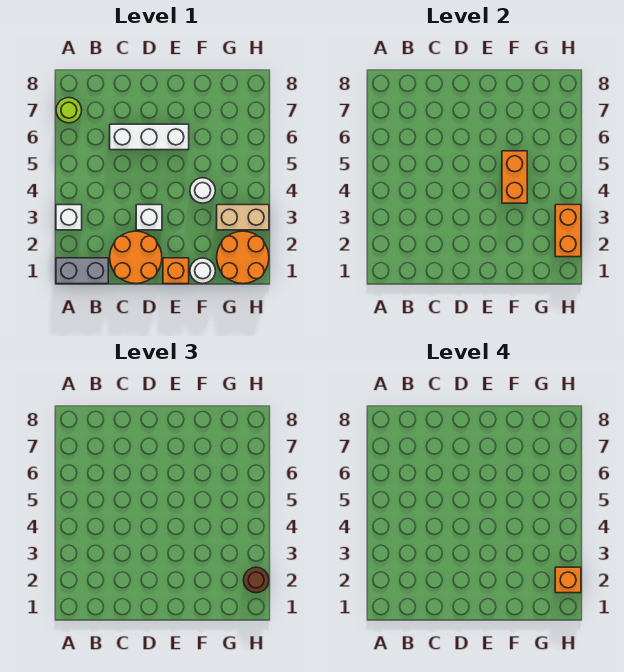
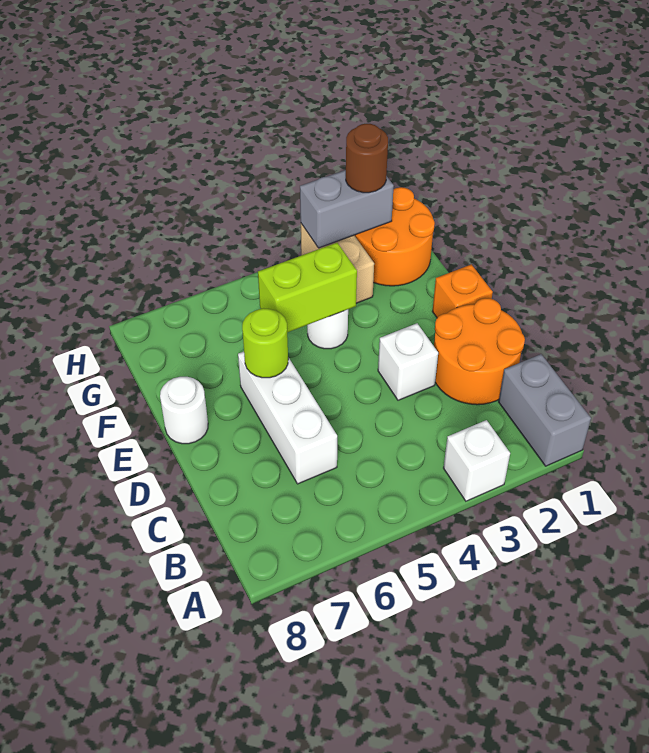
lime round brick A7 level 1 -> lime round brick E6 level 2
white round brick F1 level 1 -> white round brick E8 level 1
orange brick F4:F5 level 2 -> lime brick F4:F5 level 2
orange brick H2:H3 level 2 -> grey brick H2:H3 level 2
orange brick H2 level 4 -> none

